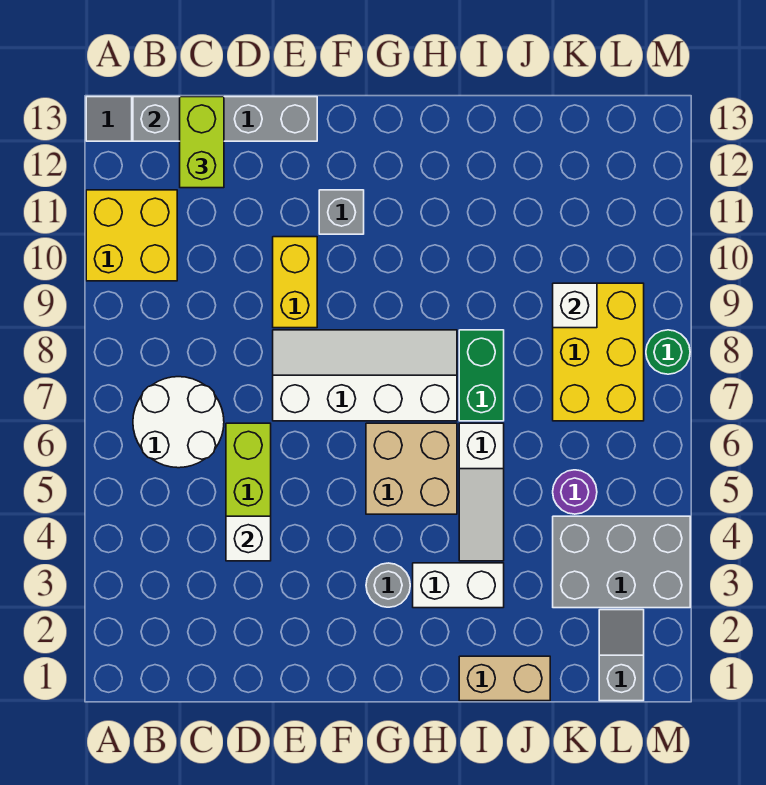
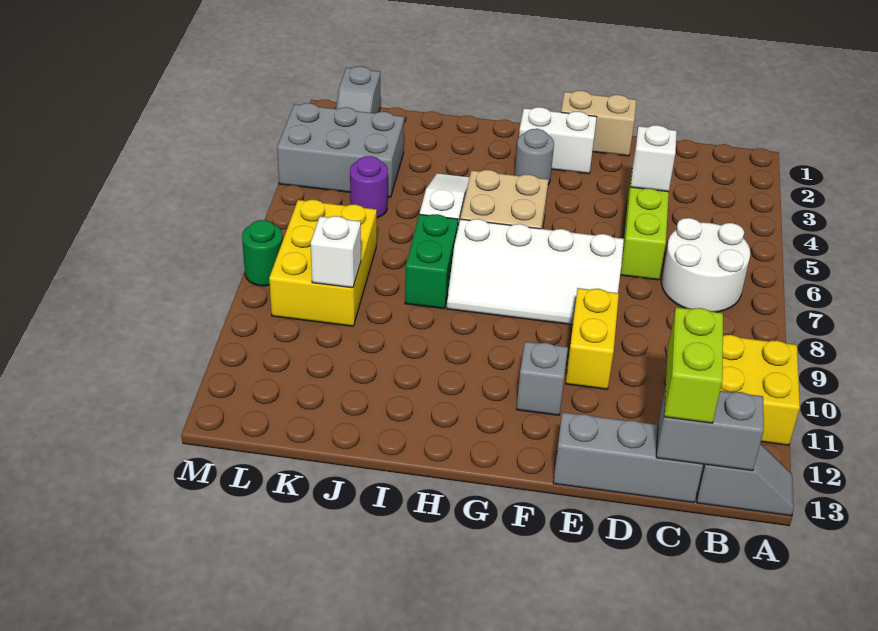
white brick H3:I3 level 1 -> white brick F2:G2 level 1
tan brick I1:J1 level 1 -> tan brick E1:F1 level 1

